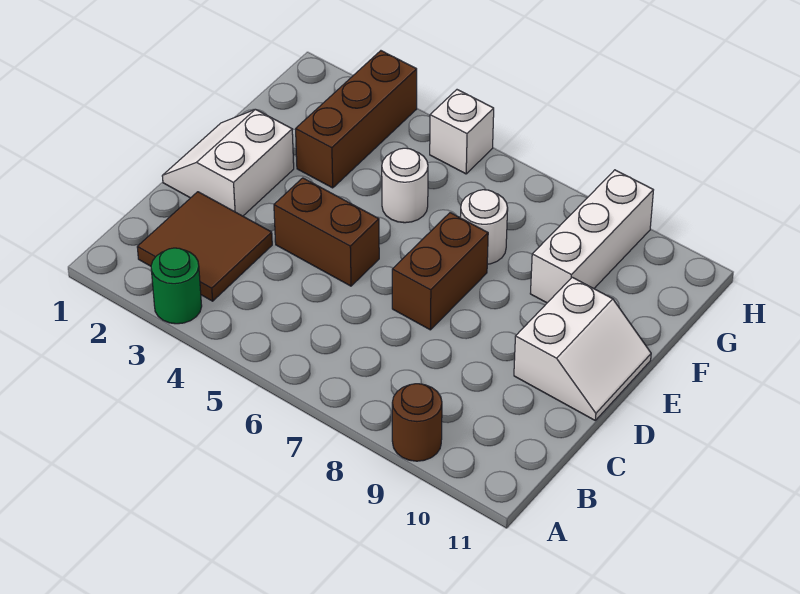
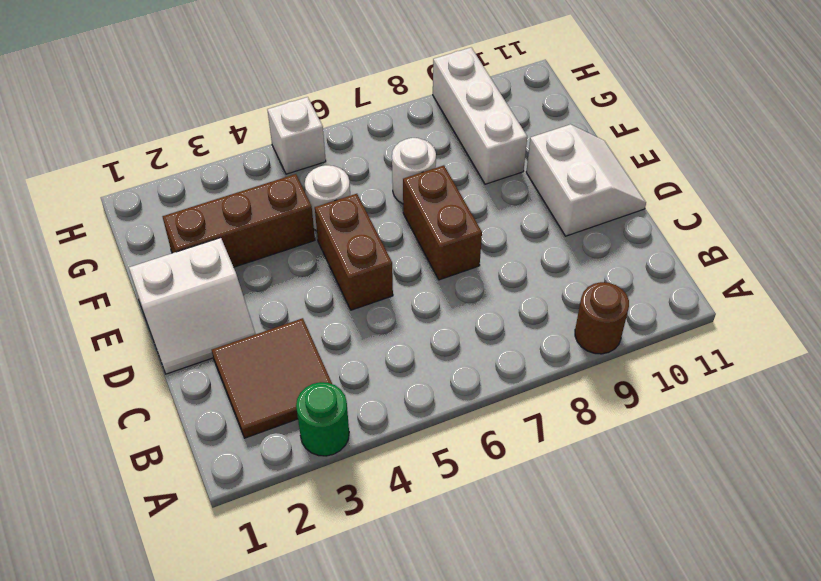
white slope D1:E2 level 1 top 2 -> white slope D1:E2 level 1 top E
brown brick D4:D5 level 1 -> brown brick D5:E5 level 1
brown brick F3:H3 level 1 -> brown brick F2:F4 level 1

